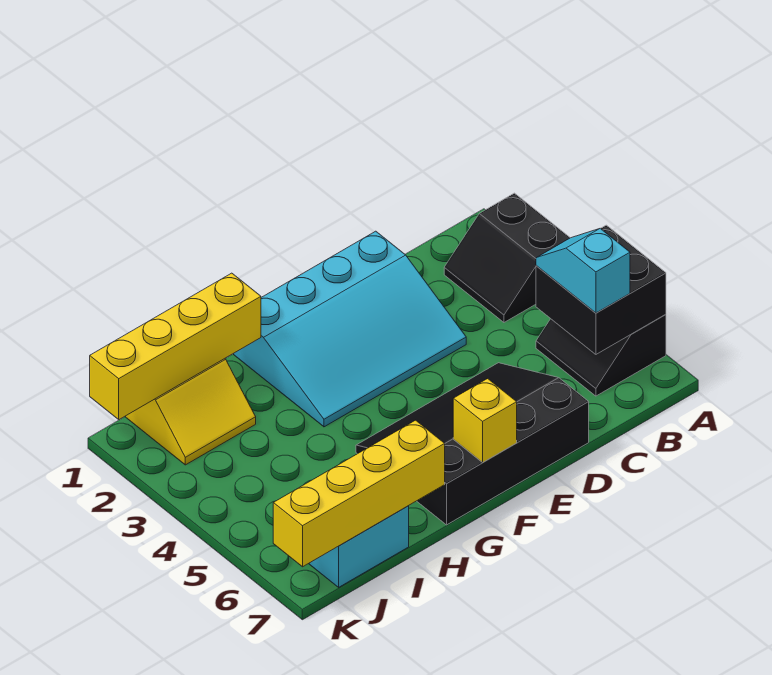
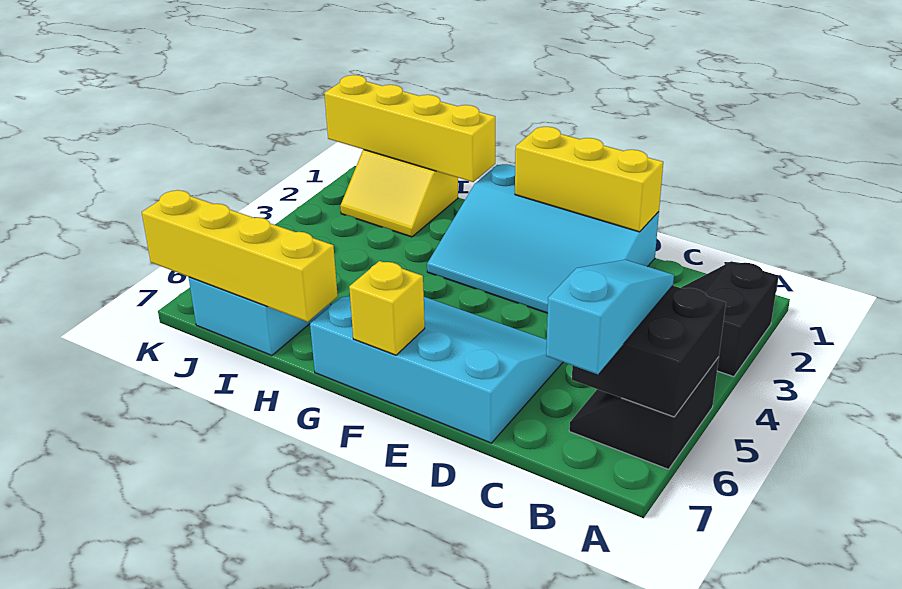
cyan slope B5:B6 level 3 top 6 -> cyan slope B5:B7 level 3 top 7
none -> yellow brick D1:F1 level 2
black slope D5:G7 level 1 top 7 -> cyan slope D5:G7 level 1 top 7

